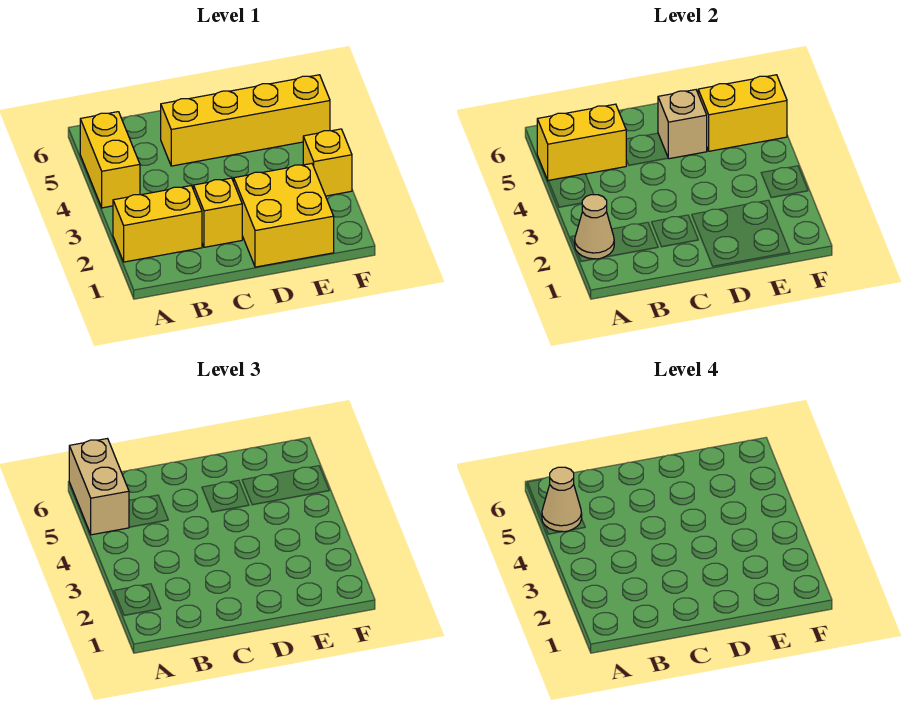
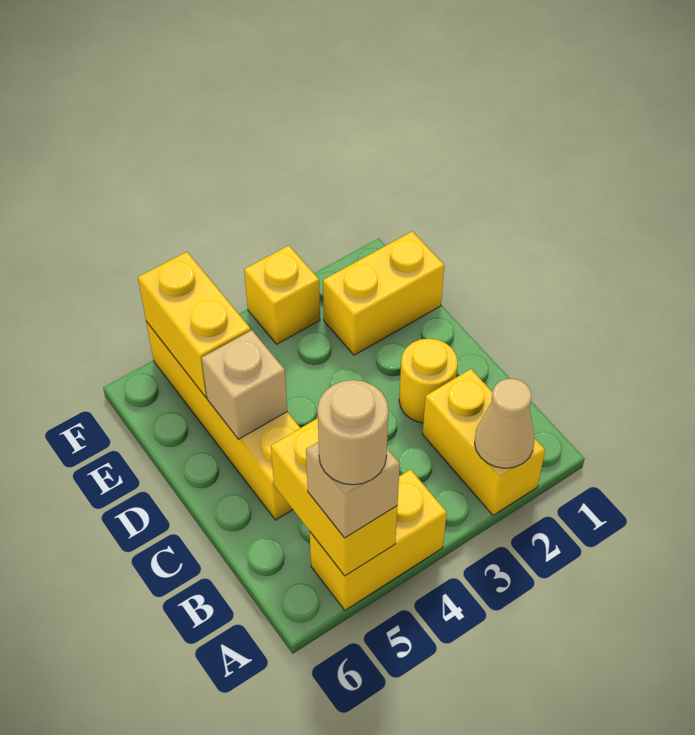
tan brick A5:A6 level 3 -> tan brick A5 level 3
tan cone A5 level 4 -> tan round brick A5 level 4
yellow brick C2 level 1 -> yellow round brick C2 level 1
yellow brick D1:E2 level 1 -> yellow brick E1:E2 level 1

